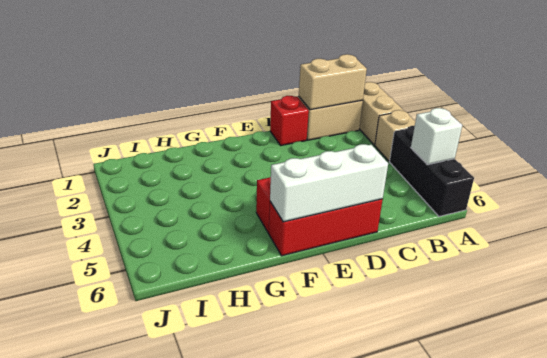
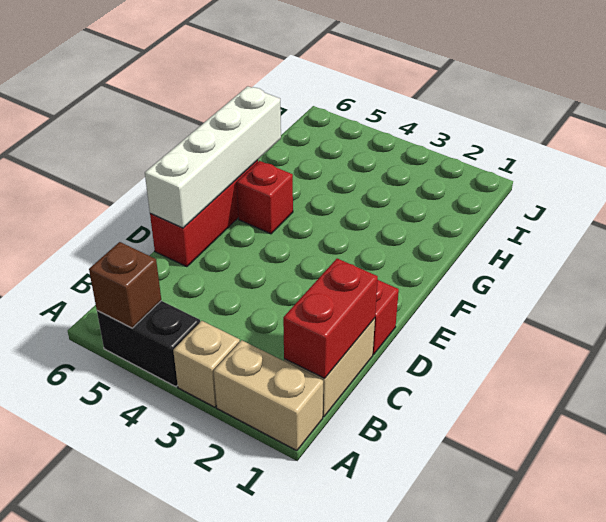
black brick A4:A6 level 1 -> black brick A4:A5 level 1
white brick A5 level 2 -> brown brick A5 level 2
tan brick B1:C1 level 2 -> red brick B1:C1 level 2
white brick D6:F6 level 2 -> white brick D6:G6 level 2

